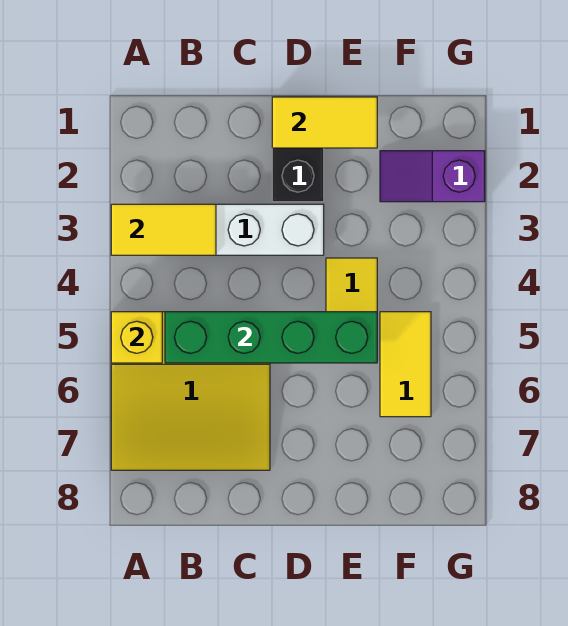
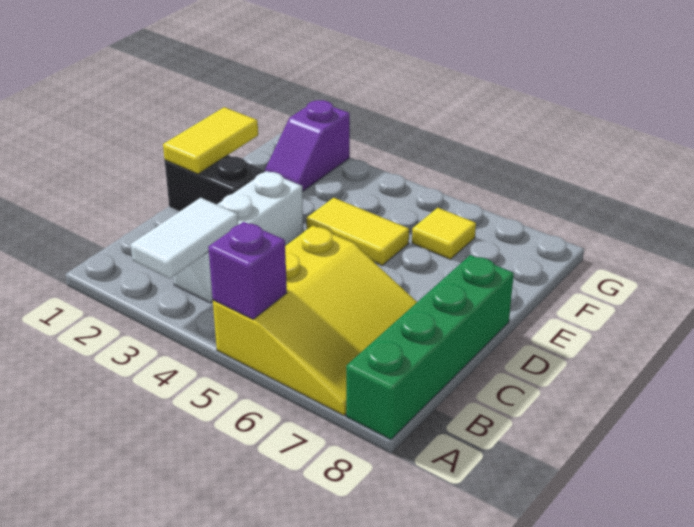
yellow tile A3:B3 level 2 -> white tile A3:B3 level 2
yellow brick A5 level 2 -> purple brick A5 level 2
green brick B5:E5 level 2 -> green brick A8:D8 level 1
yellow tile F5:F6 level 1 -> yellow tile F6 level 1

